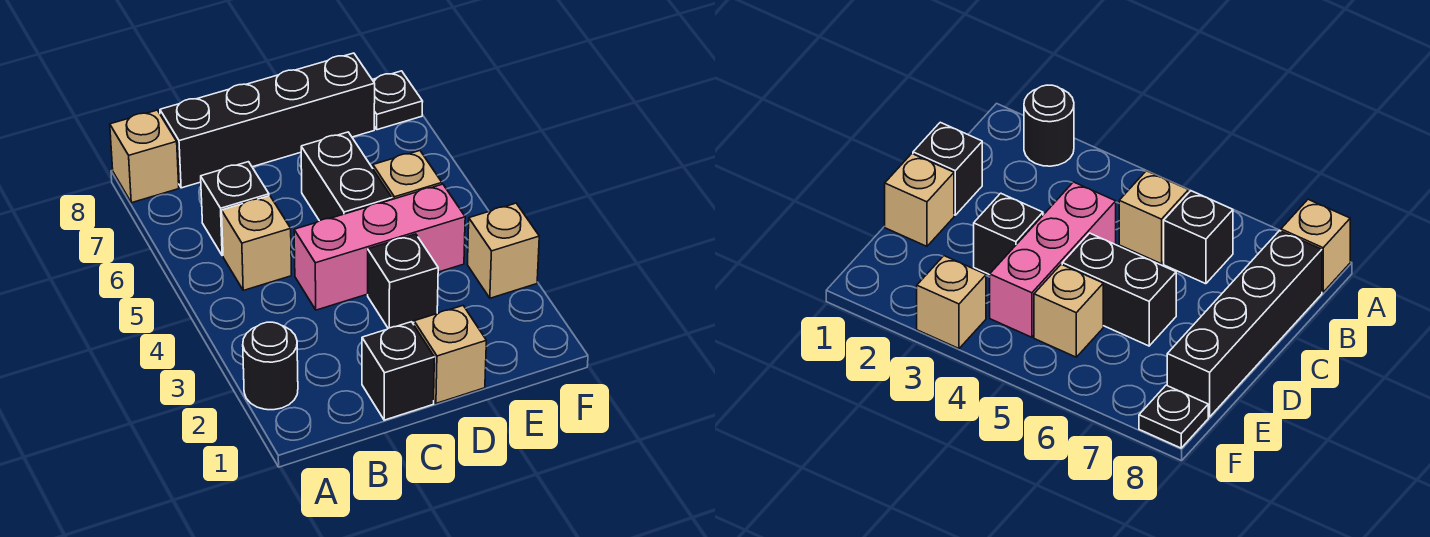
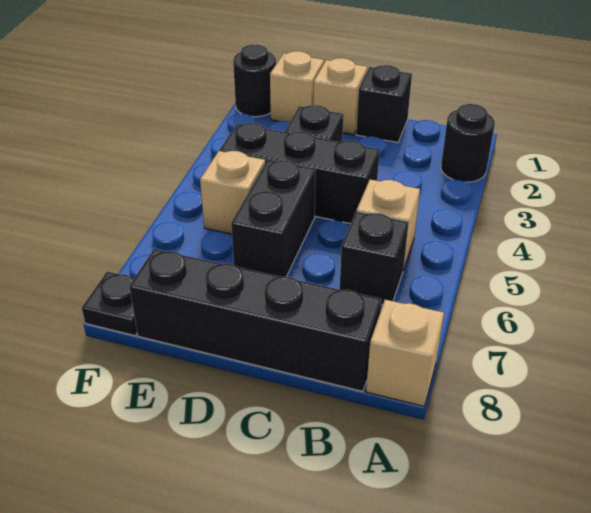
pink brick C4:E4 level 1 -> black brick C4:E4 level 1
none -> black round brick F1 level 1
tan brick F3 level 1 -> tan brick E1 level 1

